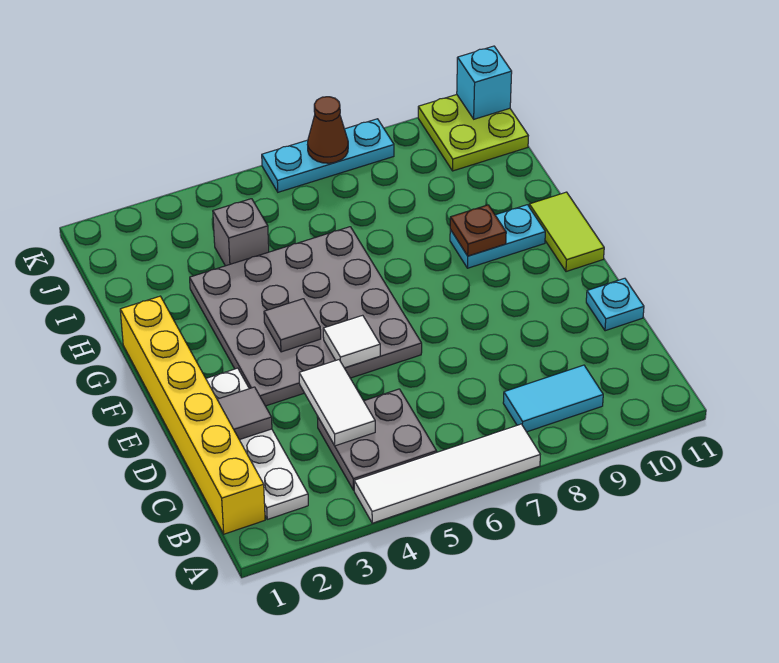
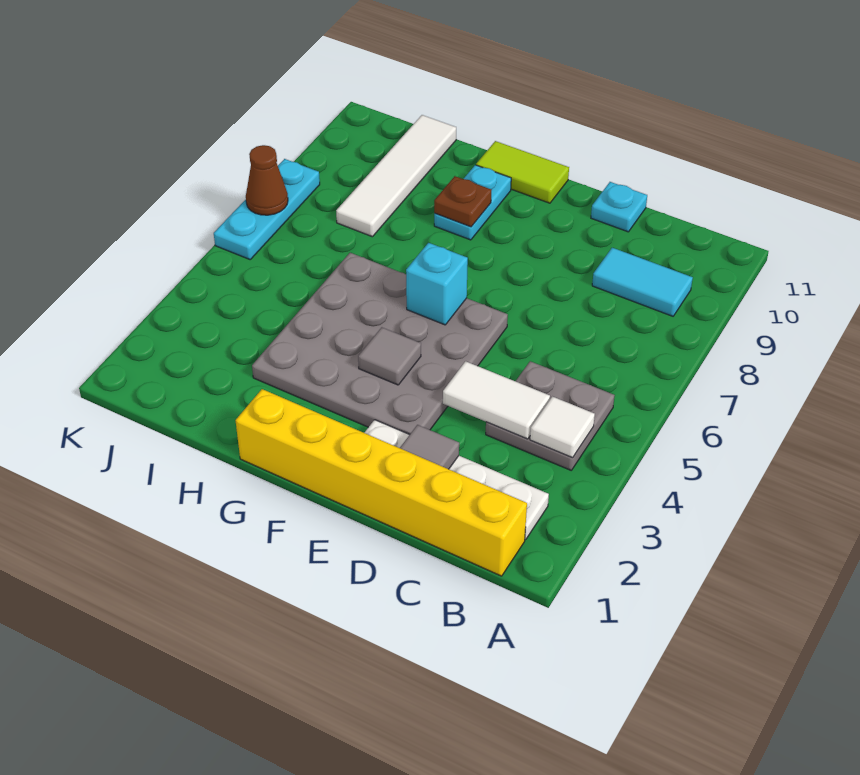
white tile A4:A7 level 1 -> white tile I8:I11 level 1
cyan tile B8:B9 level 1 -> cyan tile B9:C9 level 1
white tile E5 level 2 -> white tile B4 level 2
grey brick I4 level 1 -> none
lime plate J10:K11 level 1 -> none
cyan brick K11 level 2 -> cyan brick F6 level 2

